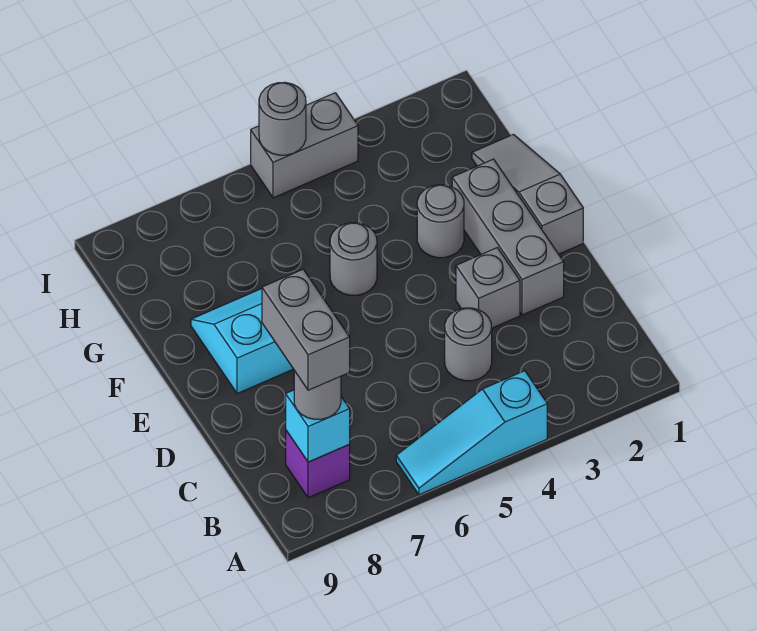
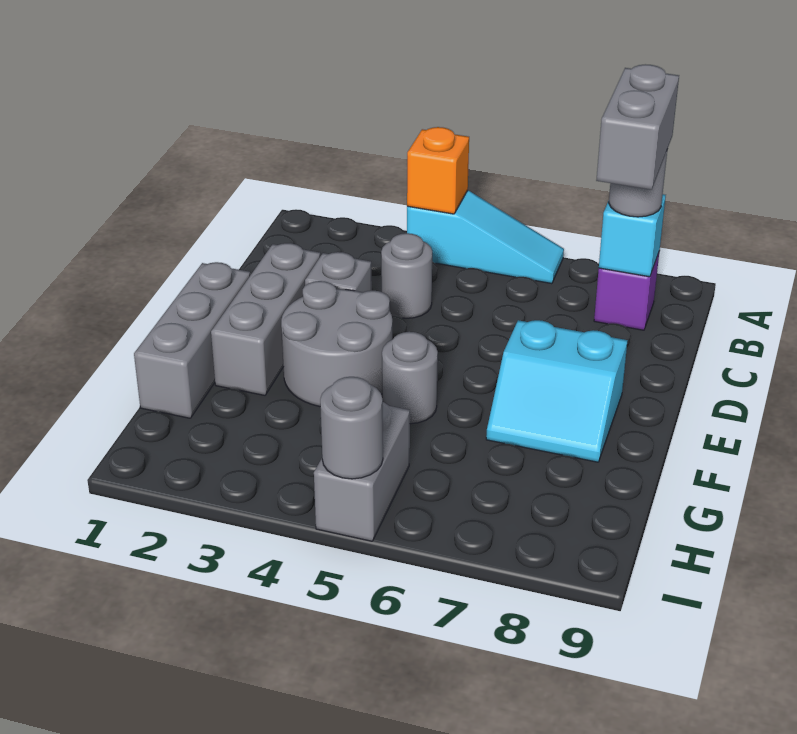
none -> orange brick A4 level 2
grey slope E1:G1 level 1 top E -> grey brick E1:G1 level 1
grey round brick F3 level 1 -> grey round brick E3:F4 level 1
grey brick I4:I5 level 1 -> grey brick H5:I5 level 1

